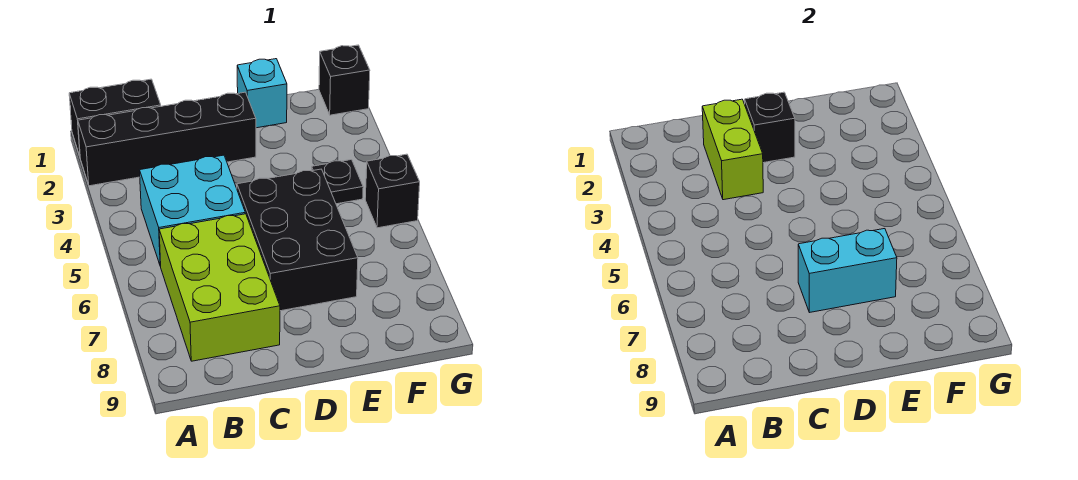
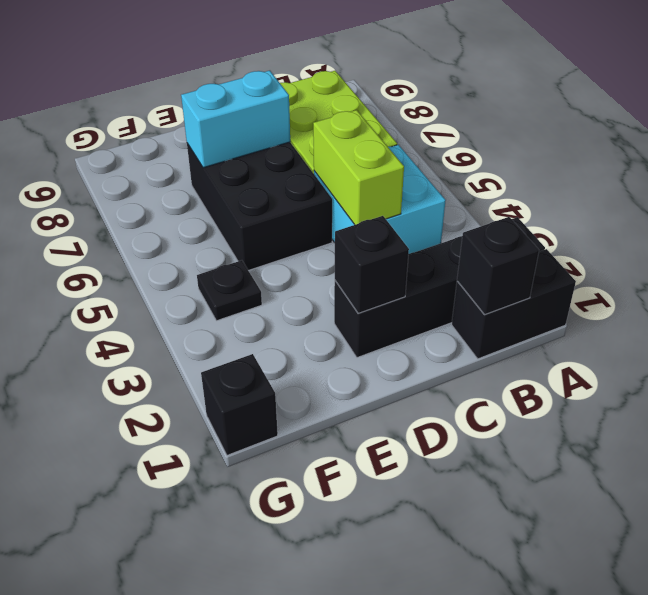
lime brick C2:C3 level 2 -> lime brick C4:C5 level 2
cyan brick E1 level 1 -> none
black brick G5 level 1 -> black brick B1 level 2

